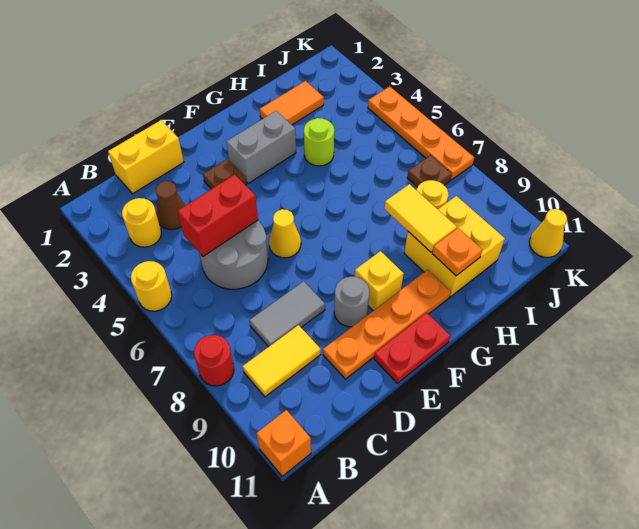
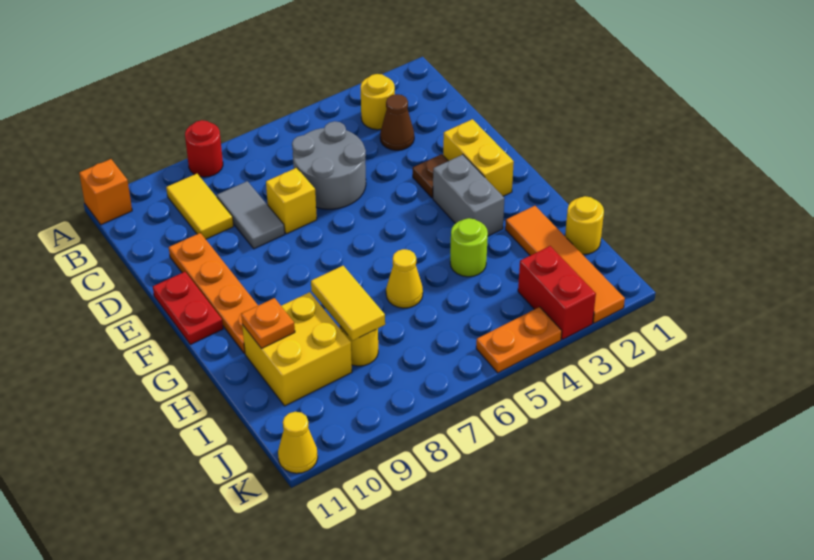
yellow round brick A5 level 1 -> yellow round brick I1 level 1
yellow brick C1:D1 level 1 -> yellow brick E2:F2 level 1
red brick C5:D5 level 2 -> red brick J3:K3 level 1
yellow cone E6 level 1 -> yellow cone H6 level 1
grey round brick E9 level 1 -> none
yellow brick F9 level 1 -> yellow brick D7 level 1
orange tile H2:I2 level 1 -> orange tile H2:K2 level 1
yellow tile H8:H9 level 2 -> yellow tile H8:I8 level 2
brown plate J7 level 1 -> none
orange plate K4:K7 level 1 -> orange plate K4:K5 level 1

